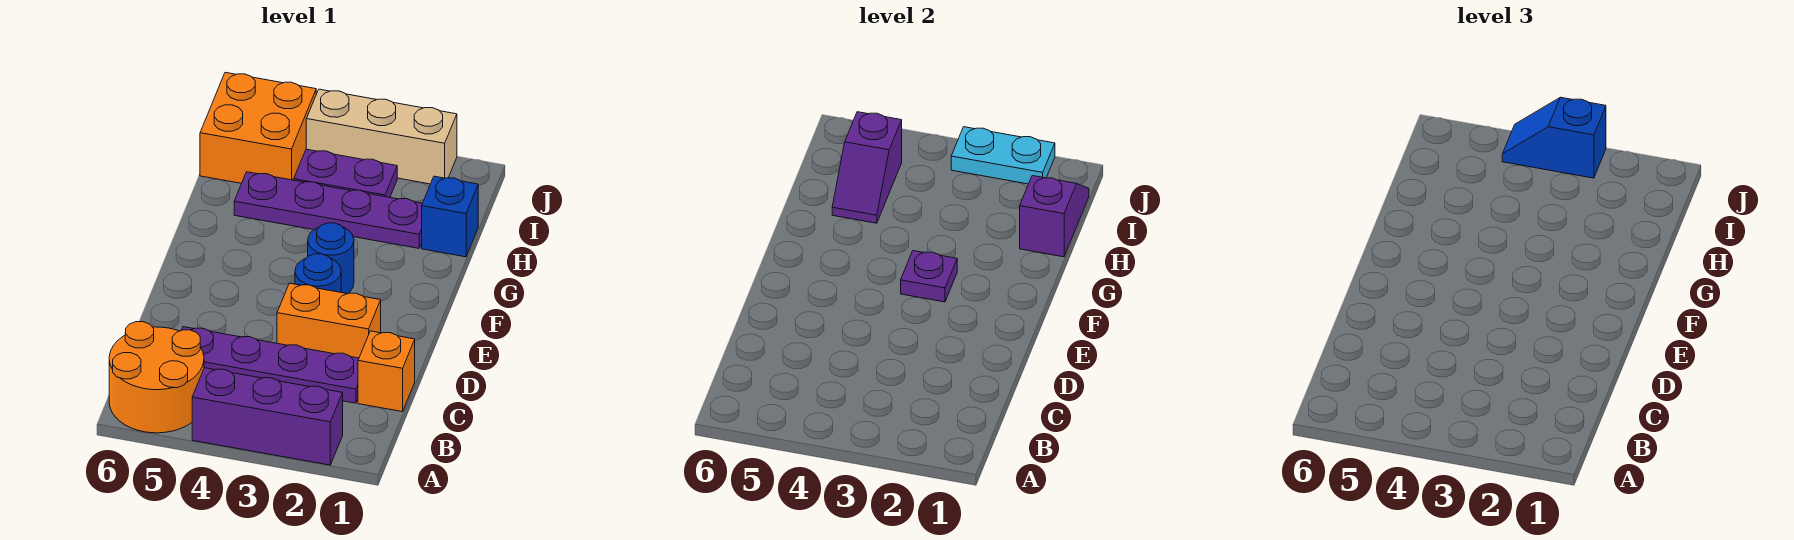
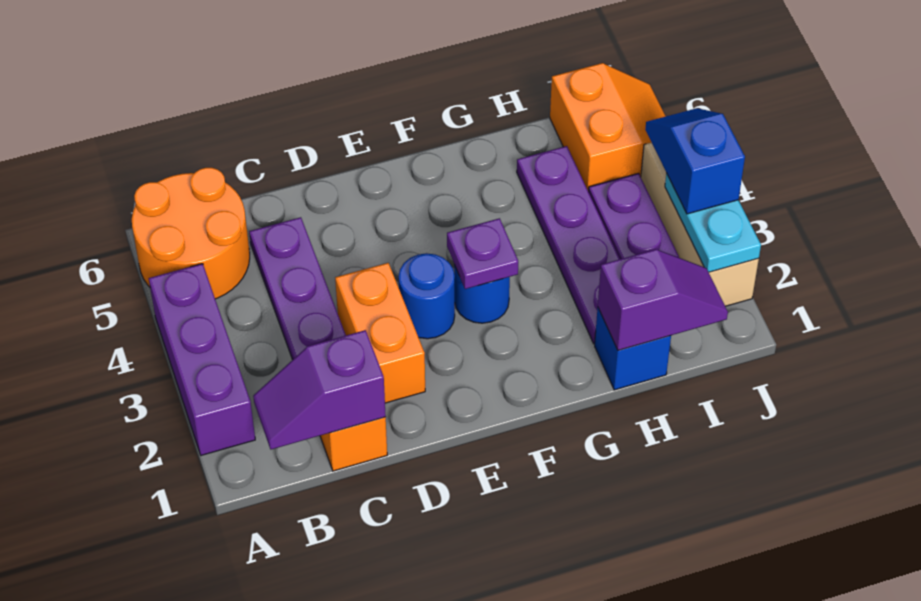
purple slope H5:I5 level 2 top I -> purple slope B1:C1 level 2 top C
orange brick I5:J6 level 1 -> orange slope I5:J6 level 1 top I

